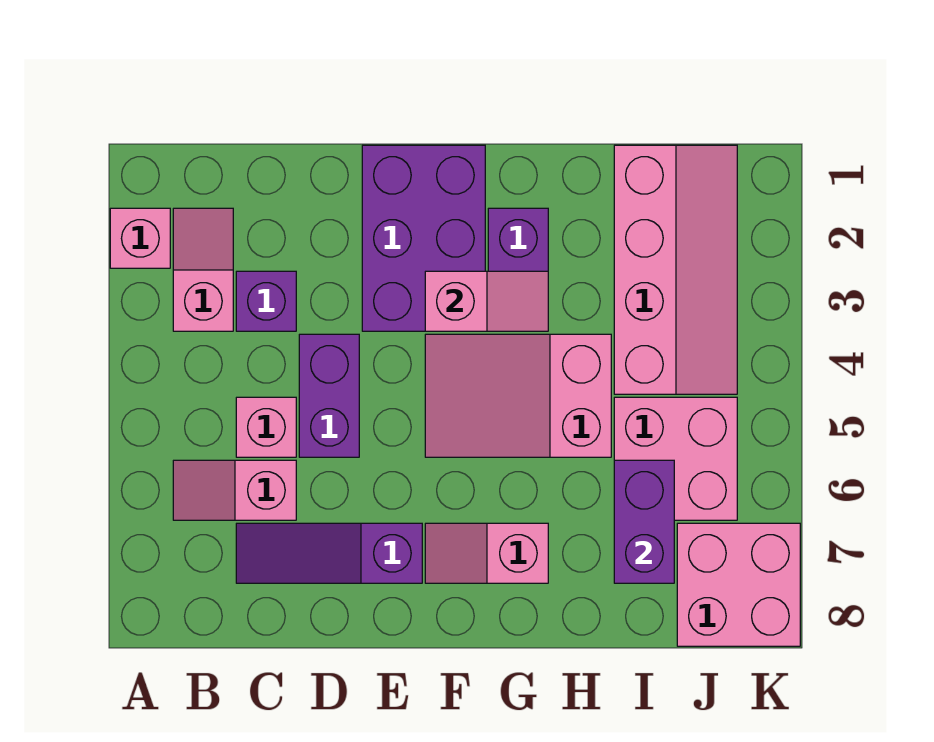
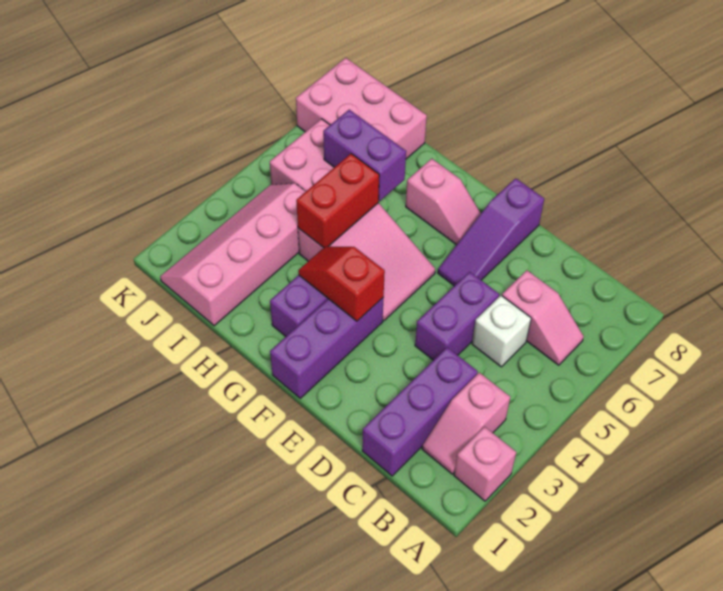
purple brick C3 level 1 -> purple brick C1:C3 level 1
pink brick C5 level 1 -> white brick C5 level 1
purple slope C7:E7 level 1 top E -> purple slope E6:E8 level 1 top 8
purple brick E1:F3 level 1 -> purple brick F1:F3 level 1
pink slope F3:G3 level 2 top F -> red slope F3:G3 level 2 top F
none -> red brick H4:H5 level 2
purple brick I6:I7 level 2 -> purple brick H6:I6 level 2
pink brick J7:K8 level 1 -> pink brick I7:K8 level 1

